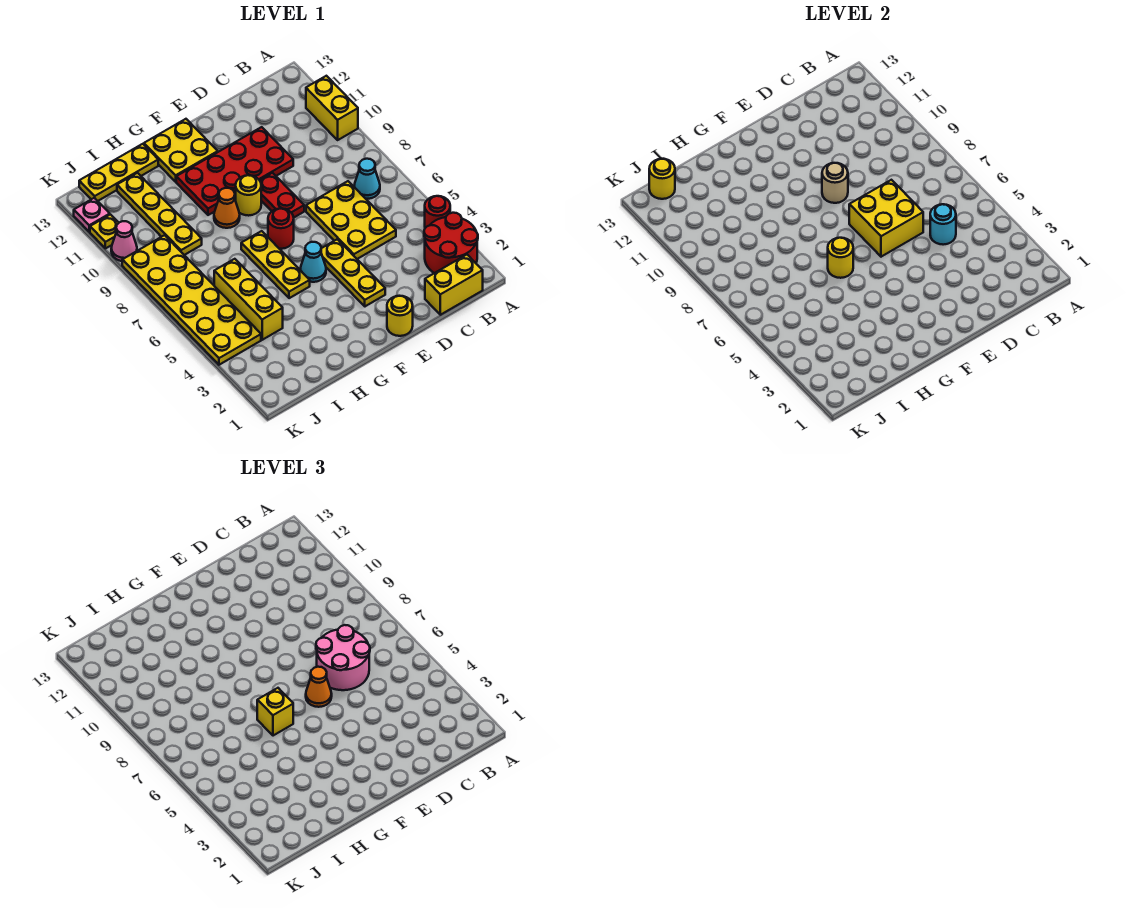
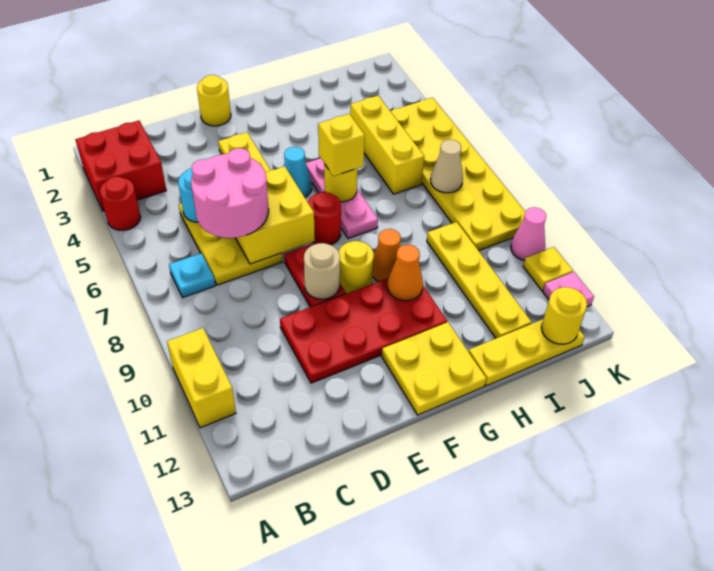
red round brick A2:B3 level 1 -> red brick A2:B3 level 1
yellow brick B1:C1 level 1 -> none
cyan cone B7 level 1 -> cyan plate B7 level 1
orange cone E6 level 3 -> orange cone G10 level 2
yellow plate G5:G7 level 1 -> pink plate G5:G7 level 1
none -> tan cone J7 level 2

